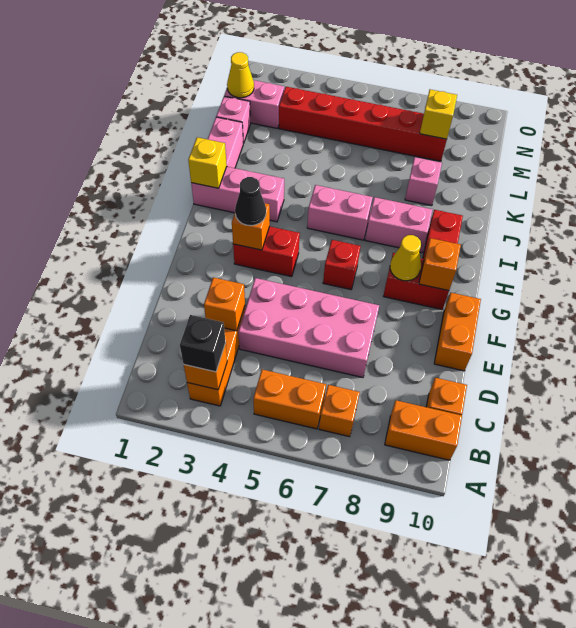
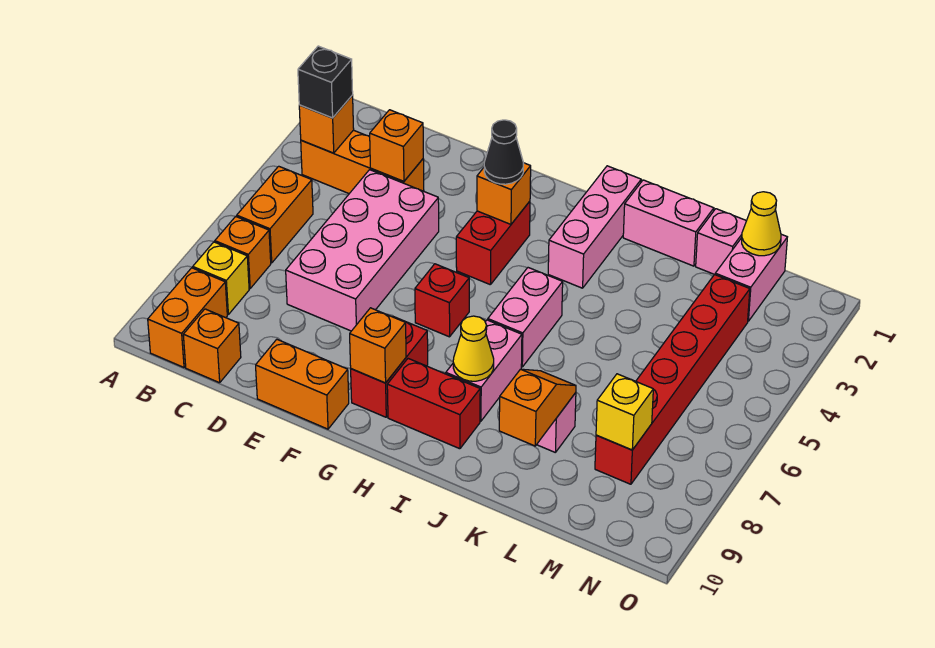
yellow cone G8 level 2 -> yellow cone I8 level 2
yellow brick I1 level 2 -> yellow brick B8 level 1
none -> orange slope K8:K9 level 2 top 9

